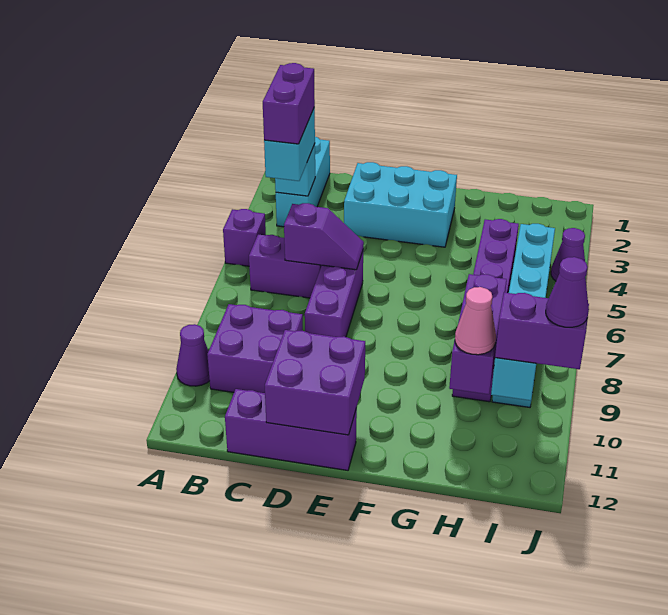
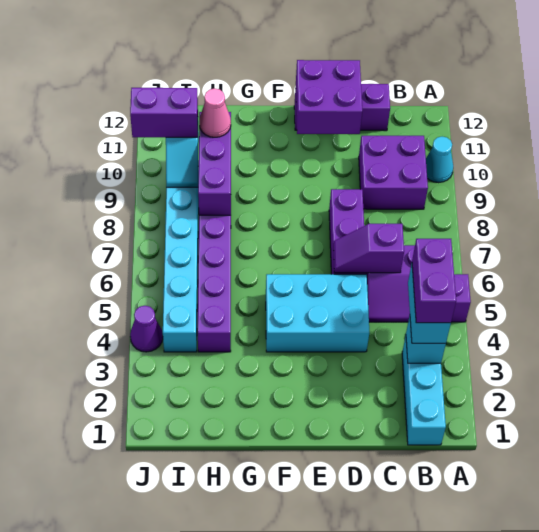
purple cone A10 level 1 -> cyan cone A10 level 1
cyan brick D2:F3 level 1 -> cyan brick D4:F5 level 1
purple cone J10 level 4 -> none

